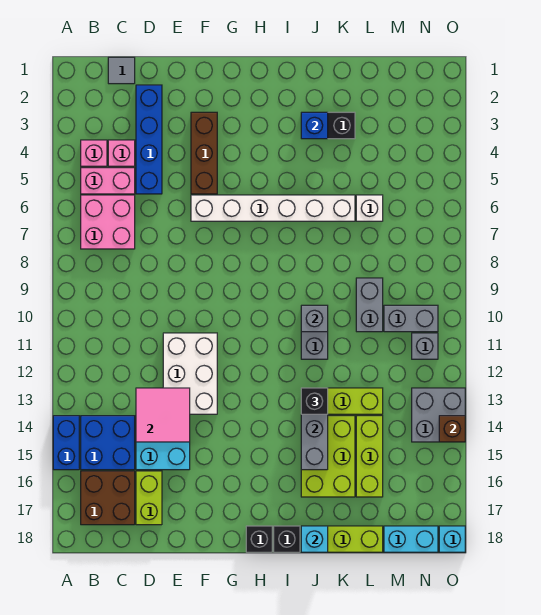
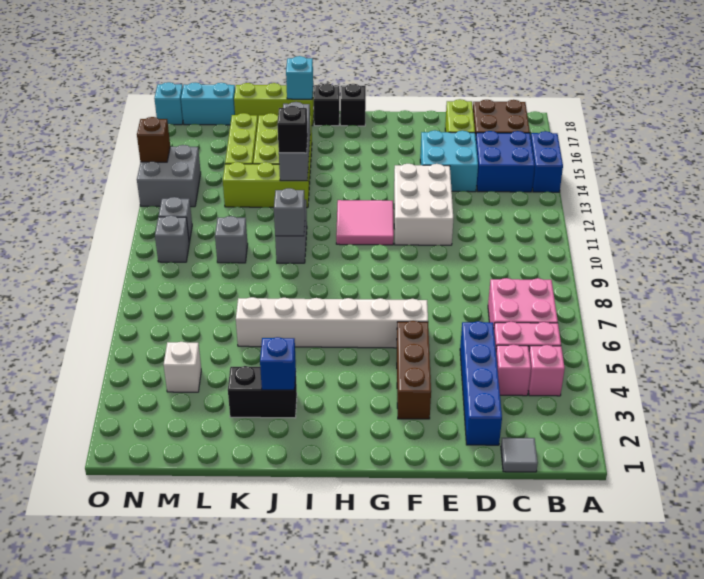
pink tile D13:E14 level 2 -> pink tile G11:H12 level 1
white brick L6 level 1 -> white brick M4 level 1
grey brick L9:L10 level 1 -> grey brick L10 level 1
grey brick M10:N10 level 1 -> grey brick N10 level 1

